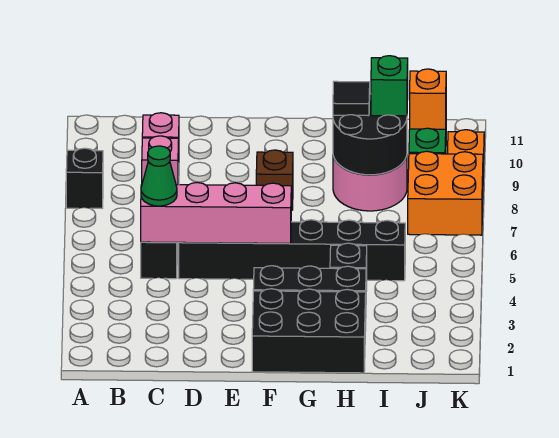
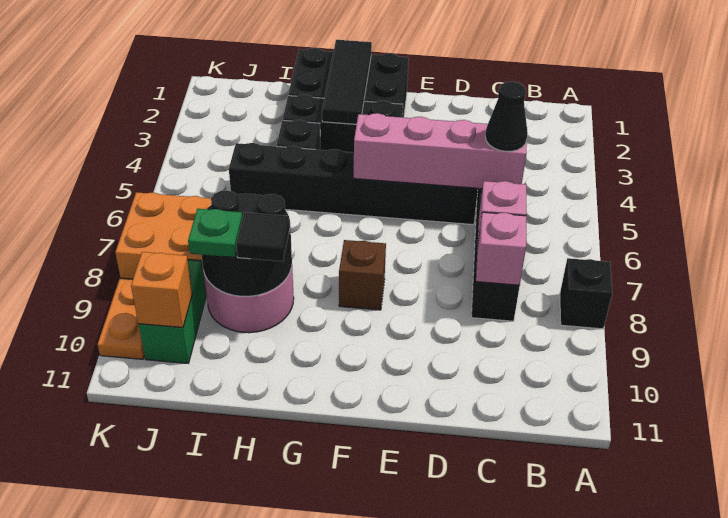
green cone C5 level 3 -> black cone C5 level 3
none -> black tile G1:G3 level 2
green brick I9 level 3 -> green plate I9 level 3

